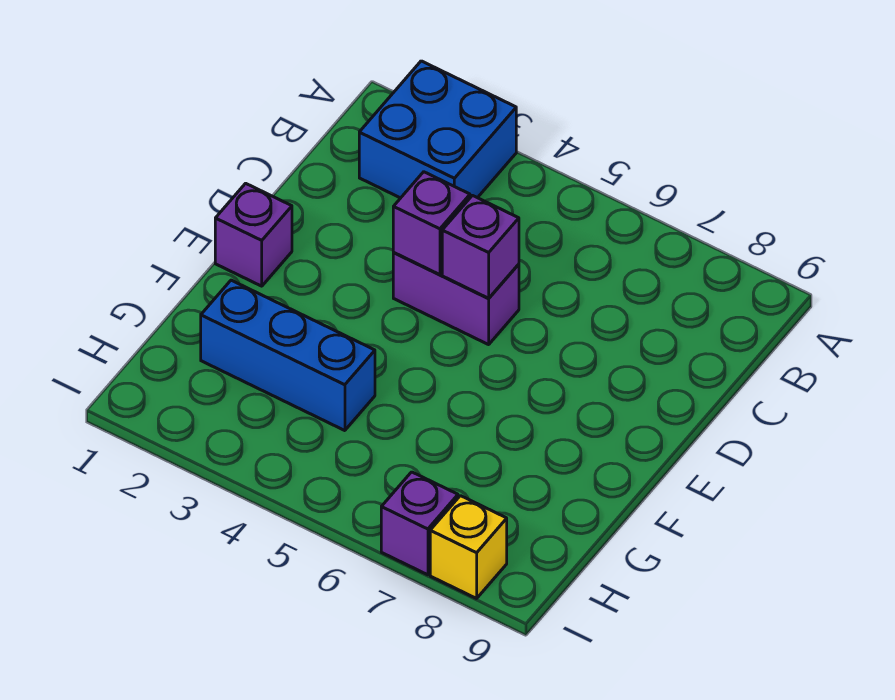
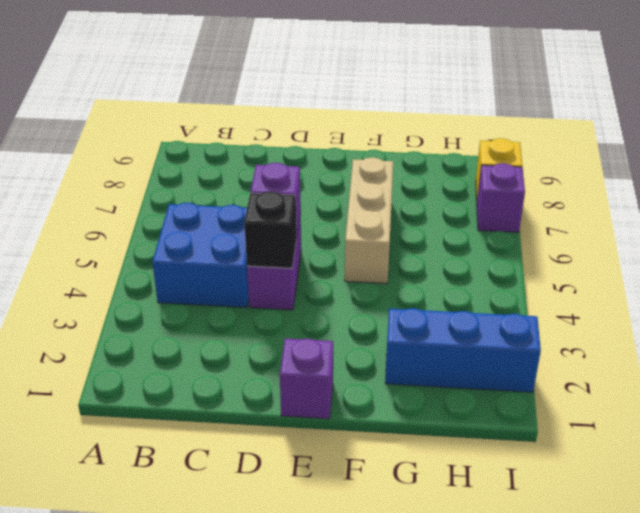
blue brick A2:B3 level 1 -> blue brick B4:C5 level 1
purple brick D4 level 2 -> black brick D4 level 2
none -> tan brick F5:F7 level 1
blue brick G2:G4 level 1 -> blue brick G2:I2 level 1

